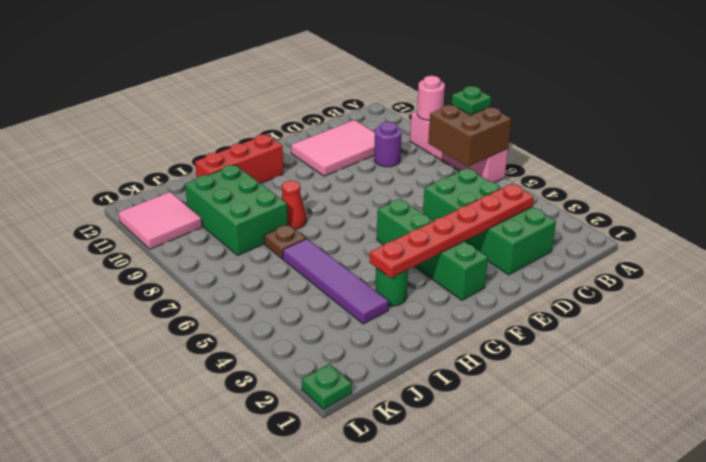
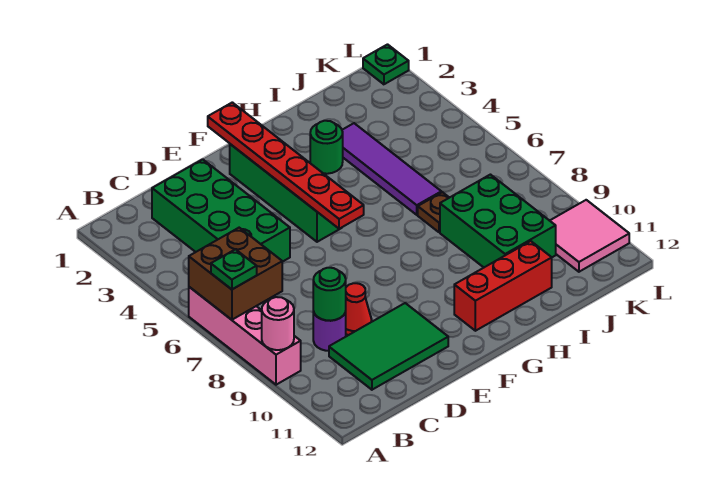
red plate C3:H3 level 2 -> red plate F1:F6 level 2
none -> green round brick C9 level 2
pink tile C10:E11 level 1 -> green tile C10:E11 level 1
red cone H8 level 1 -> red cone D9 level 1

